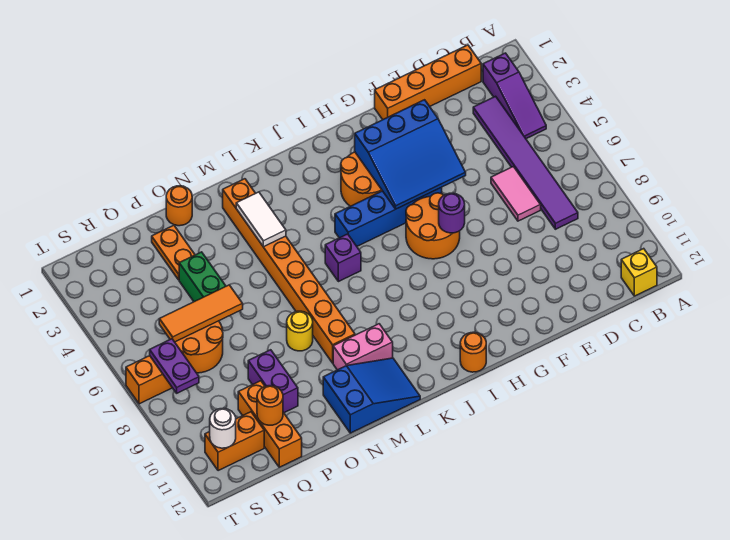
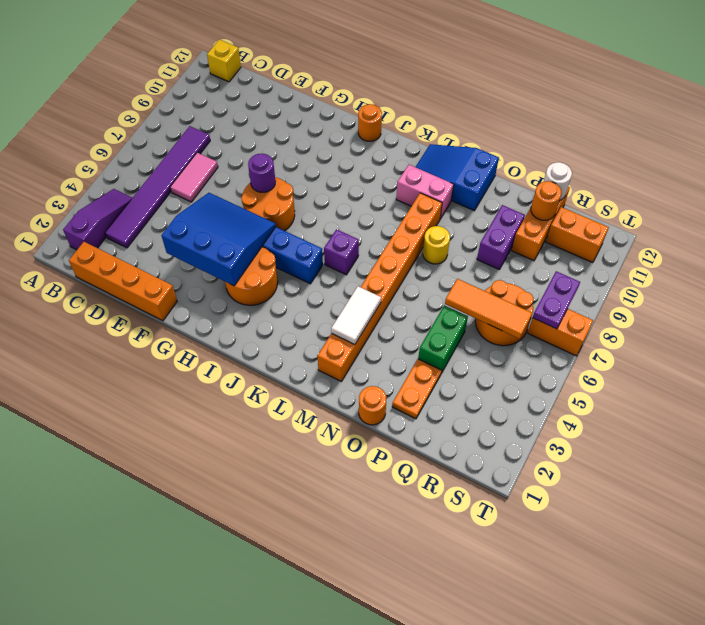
white round brick S11 level 2 -> white round brick Q12 level 2

